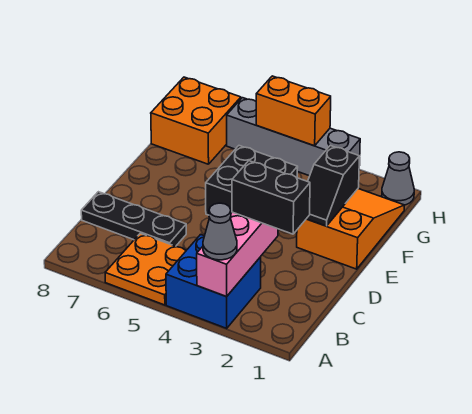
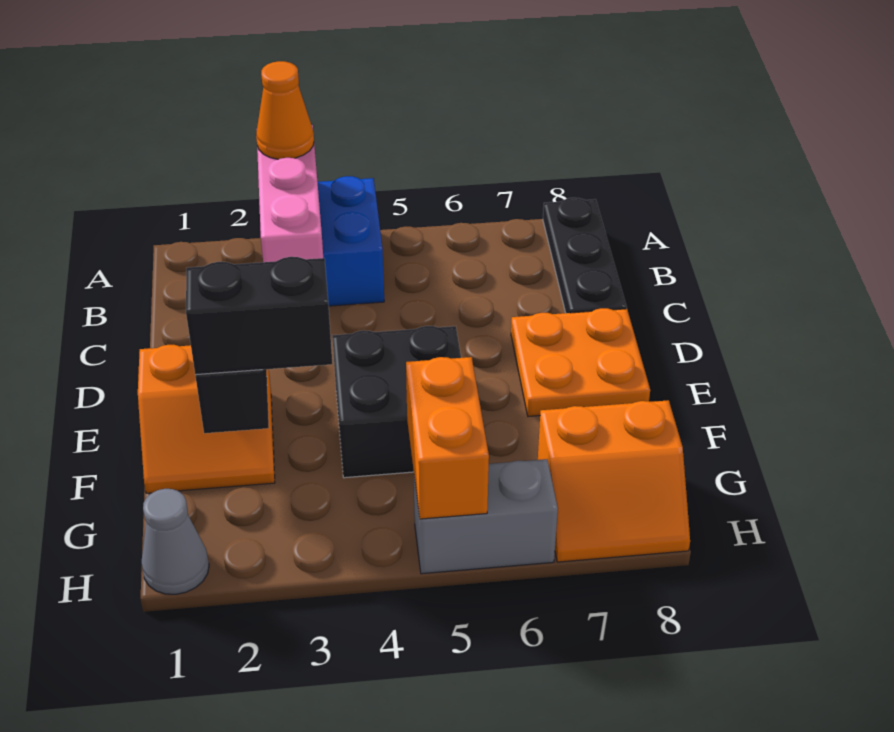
grey cone A3 level 3 -> orange cone A3 level 3
orange plate A5:B6 level 1 -> orange plate D7:E8 level 1
black brick C2:C3 level 3 -> black brick F2:F3 level 3
black plate C6:C8 level 1 -> black plate A8:C8 level 1
orange slope E1:G2 level 1 top E -> orange slope E1:F2 level 1 top E
orange brick G7:H8 level 1 -> orange slope G7:H8 level 1 top G
grey brick H3:H6 level 1 -> grey brick H5:H6 level 1
orange brick H4:H5 level 2 -> orange brick G5:H5 level 2

